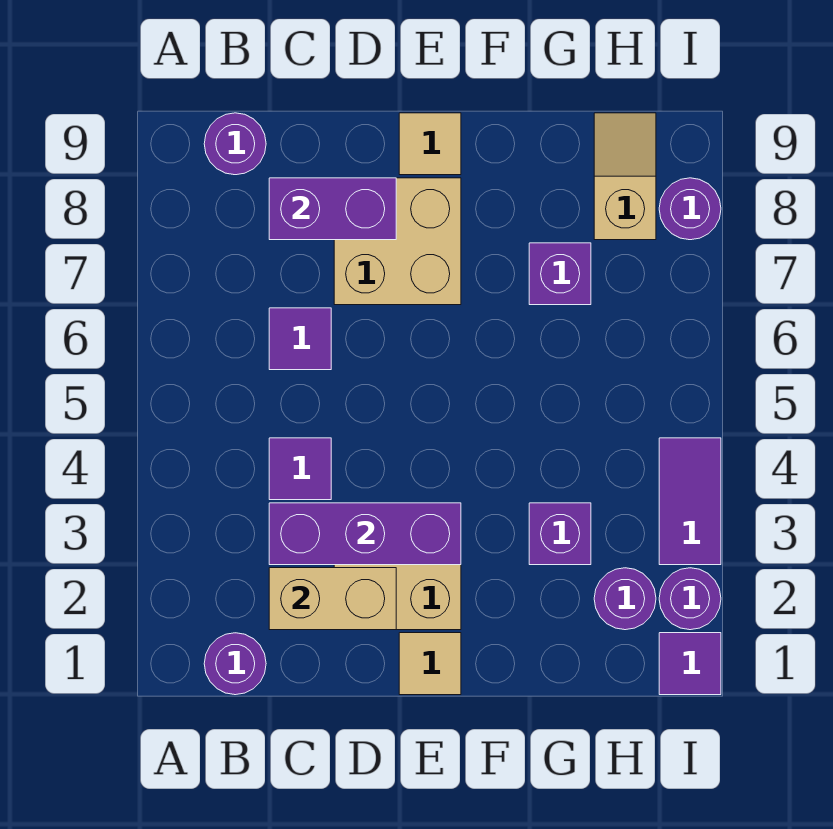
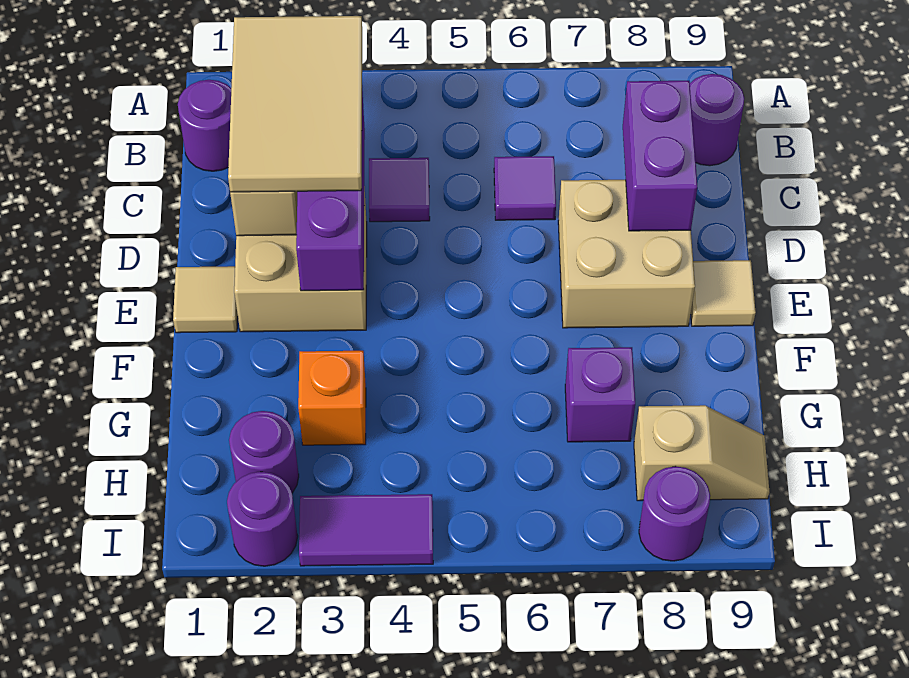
none -> tan tile B2:D3 level 3
purple brick G3 level 1 -> orange brick G3 level 1
purple tile I1 level 1 -> none

